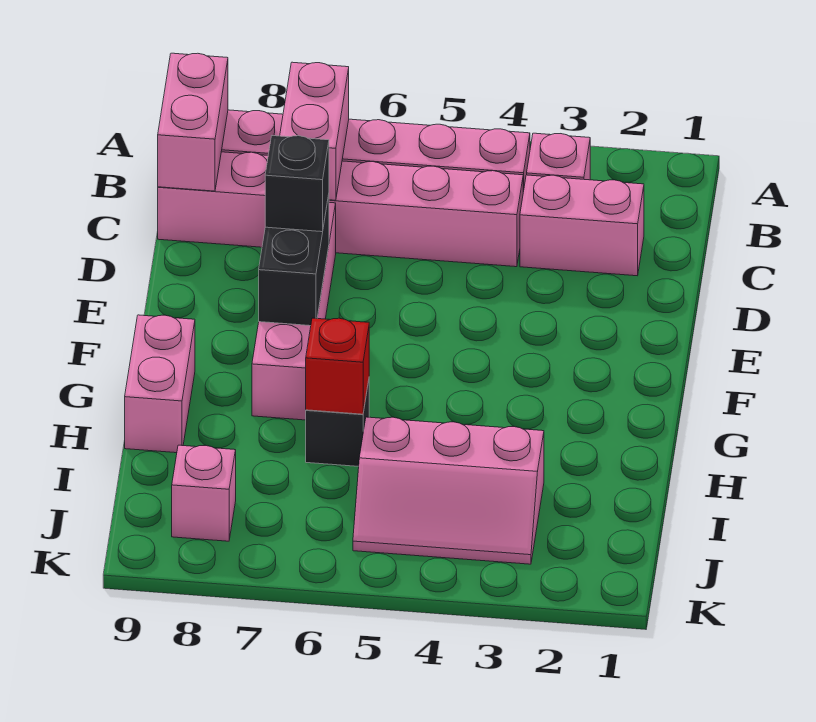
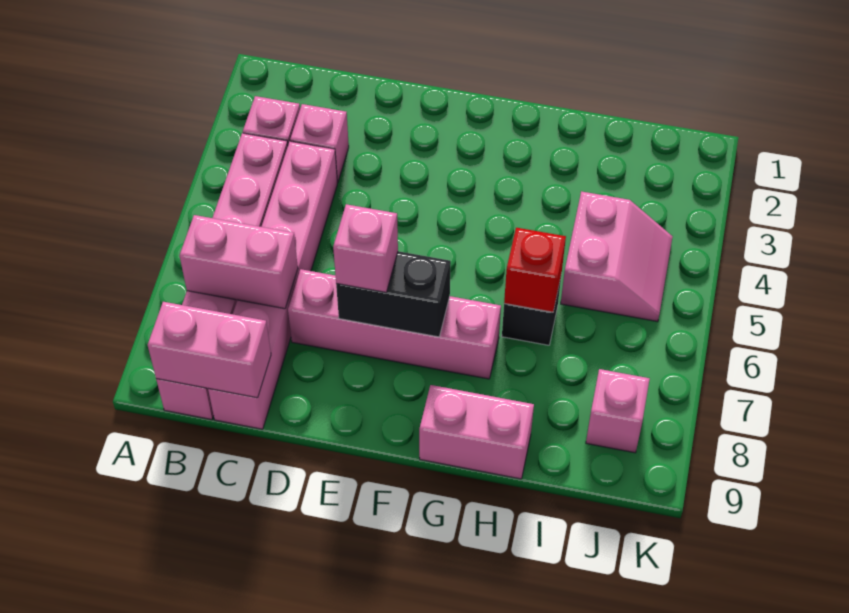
pink brick C2:C3 level 1 -> pink brick C3 level 1
black brick E7 level 3 -> pink brick E7 level 3
pink slope I3:J5 level 1 top I -> pink slope I4:J5 level 1 top I

